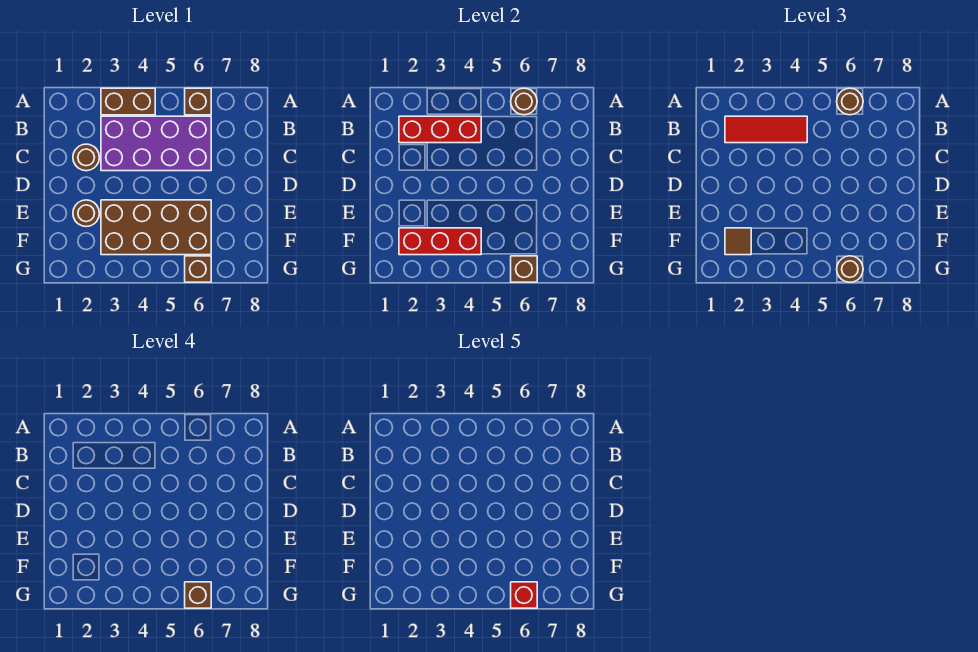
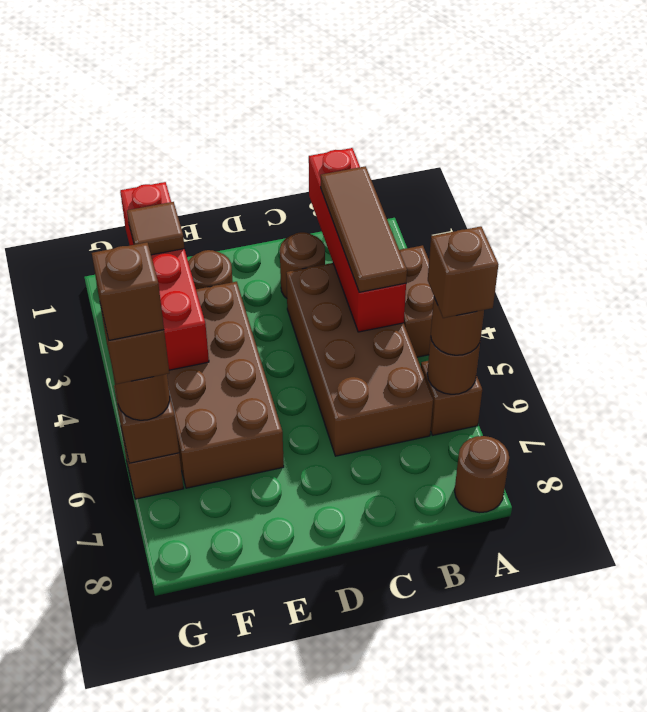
none -> brown brick A6 level 4
none -> brown round brick A8 level 1
red brick B2:B4 level 2 -> red brick B1:B4 level 2
red tile B2:B4 level 3 -> brown tile B2:B4 level 3
purple brick B3:C6 level 1 -> brown brick B3:C6 level 1
red brick F2:F4 level 2 -> red brick F1:F4 level 2
red brick G6 level 5 -> brown brick G6 level 5

